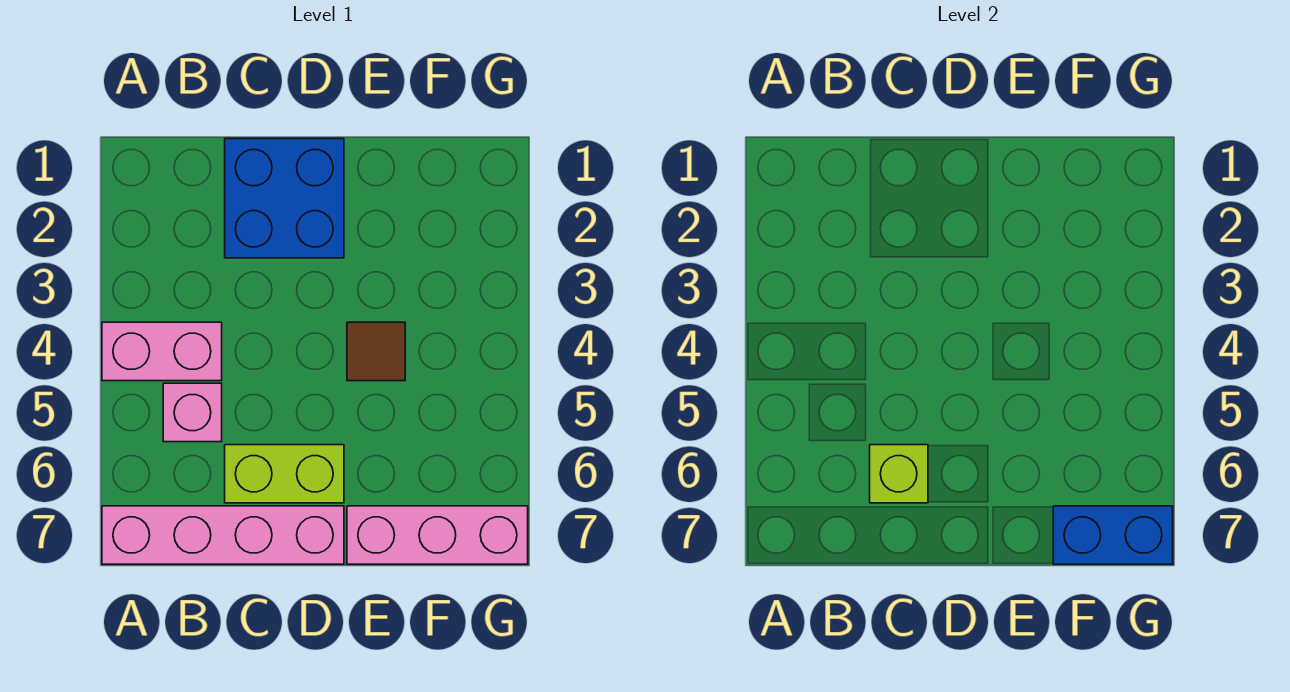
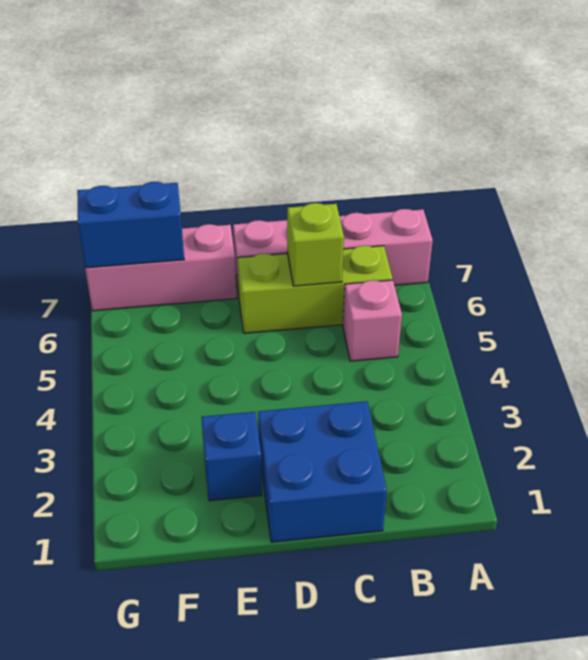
pink brick A4:B4 level 1 -> none
lime brick C6:D6 level 1 -> lime brick B6:D6 level 1
none -> blue brick E2 level 1
brown tile E4 level 1 -> none

